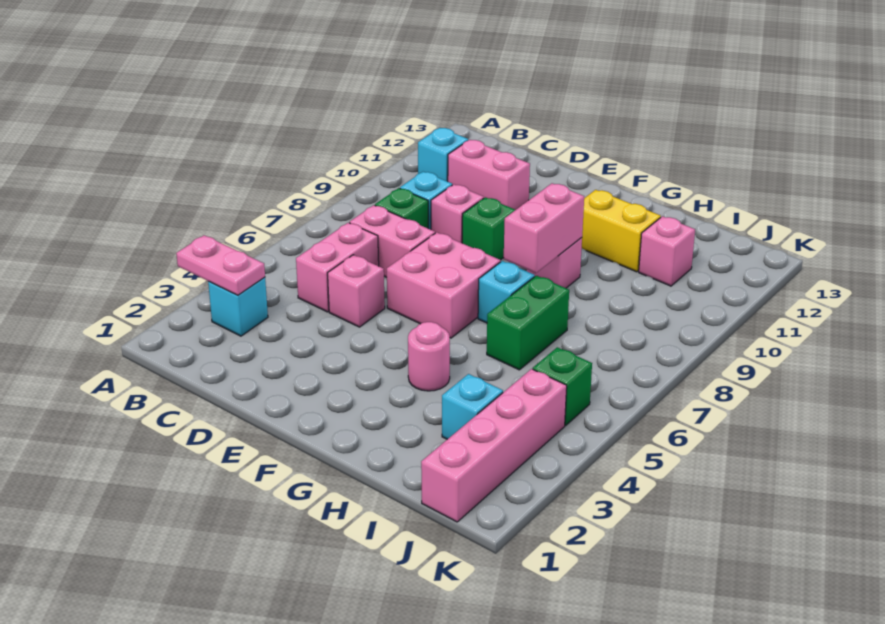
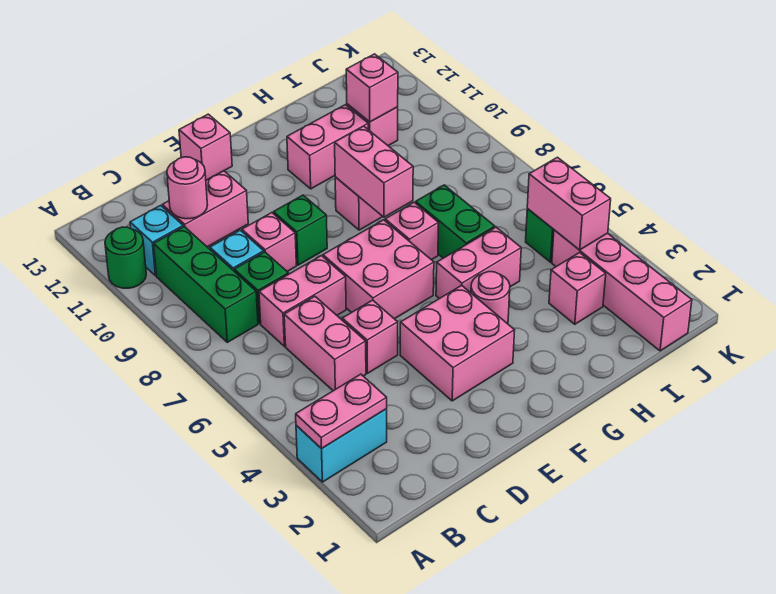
none -> green round brick A11 level 1
cyan brick B3 level 1 -> cyan brick A3:B3 level 1
none -> green brick B8:B10 level 1
none -> pink round brick C11 level 2
none -> pink brick E3:F4 level 1
none -> pink brick E13 level 1
none -> pink brick G5:H5 level 1
cyan brick G7 level 1 -> pink brick G7 level 1
yellow brick G11:H11 level 1 -> pink brick G11:H11 level 1
cyan brick I3 level 1 -> pink brick I3 level 1
none -> pink brick I11 level 2
none -> pink brick J4:J5 level 2

